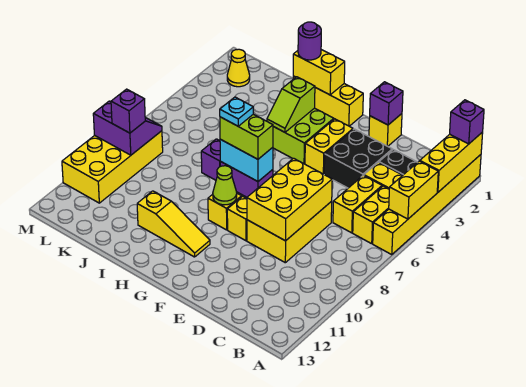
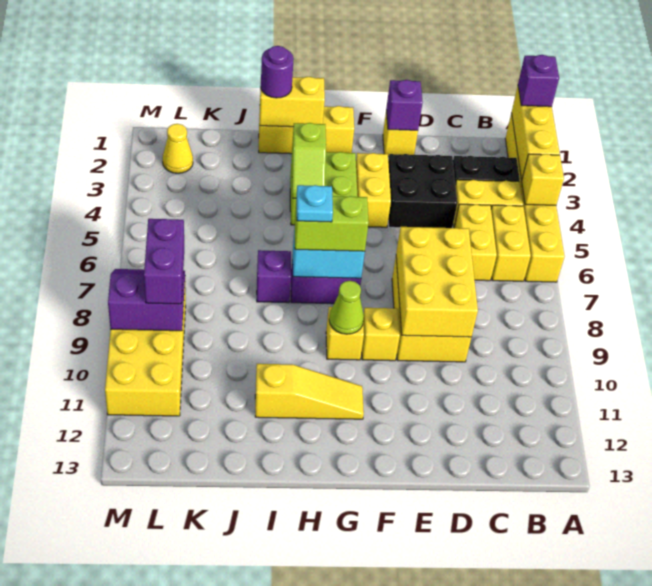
yellow brick A4:A5 level 2 -> yellow brick A4 level 2
purple brick L9 level 3 -> purple brick L8:L9 level 3

